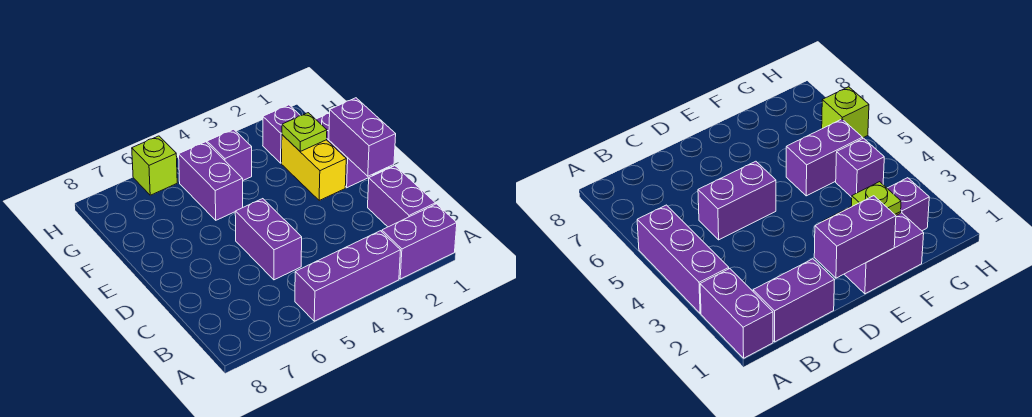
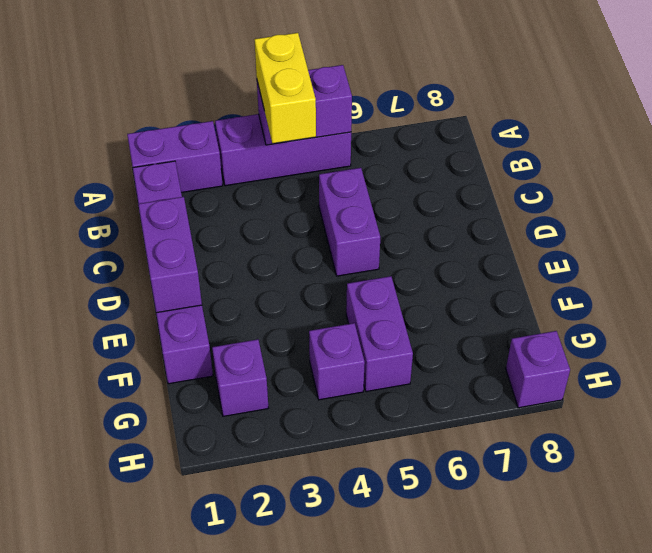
none -> purple brick A4:A5 level 2
yellow brick E2:F2 level 1 -> yellow brick A4:B4 level 3
lime plate F2 level 2 -> none
lime brick H6 level 1 -> none
none -> purple brick H8 level 1

